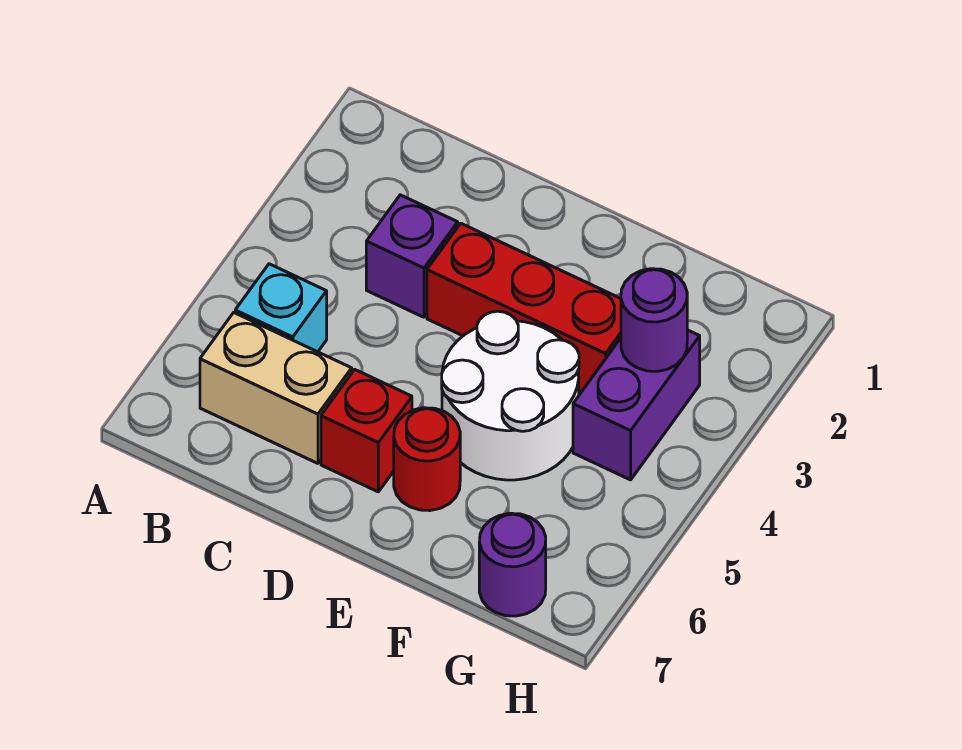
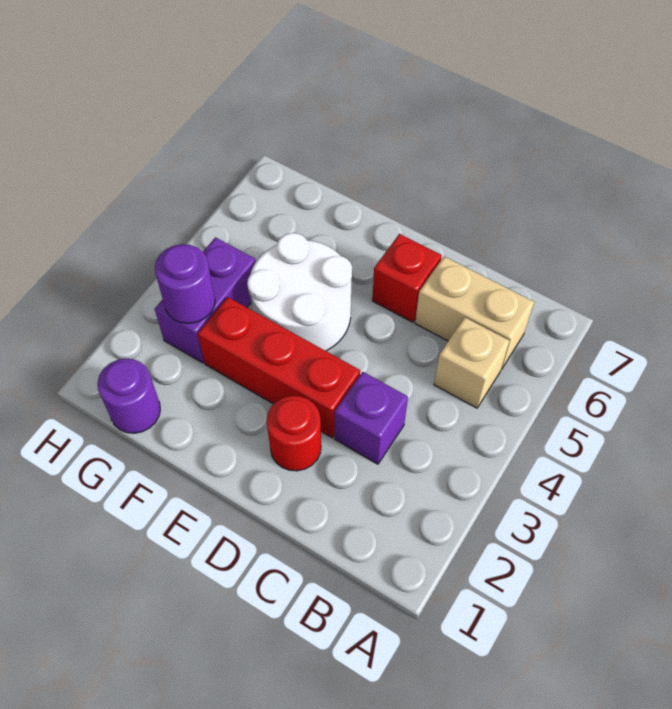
cyan brick B5 level 1 -> tan brick B5 level 1
red round brick E6 level 1 -> red round brick D2 level 1
purple round brick G7 level 1 -> purple round brick G1 level 1

